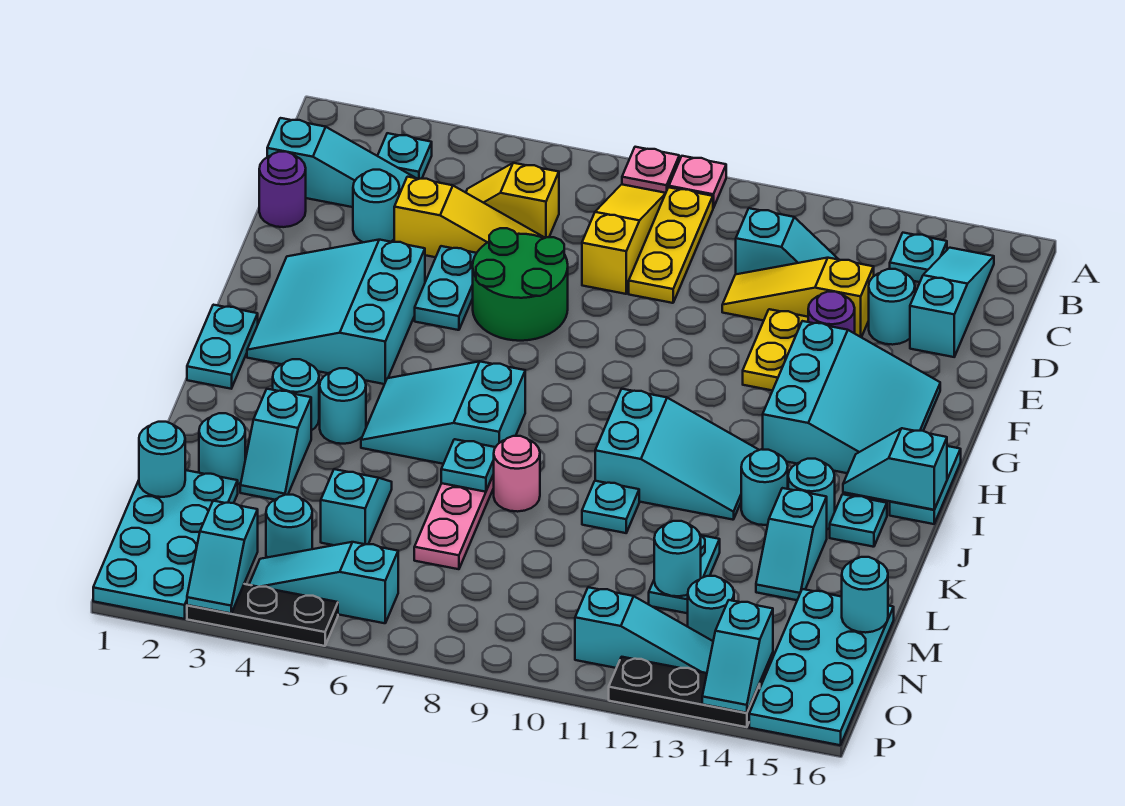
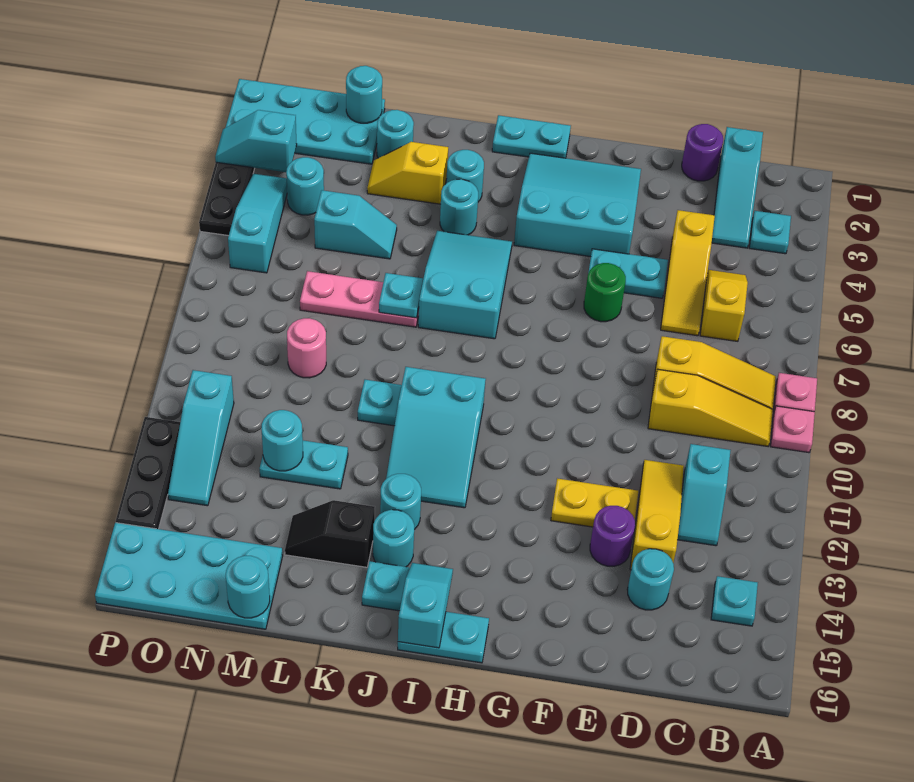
yellow plate B9:D9 level 1 -> yellow slope B9:D9 level 1 top D
cyan slope B15:D15 level 1 top D -> none
cyan round brick D3 level 1 -> none
green round brick E6:F7 level 1 -> green round brick F6 level 1
cyan slope F13:H15 level 1 top 13 -> none
cyan slope K3:L3 level 1 top K -> yellow slope K3:L3 level 1 top K
pink round brick K8 level 1 -> pink round brick M9 level 1
cyan slope K14:L14 level 1 top K -> black slope K14:L14 level 1 top K
cyan round brick N13 level 1 -> none
cyan slope O14:P14 level 2 top O -> none

